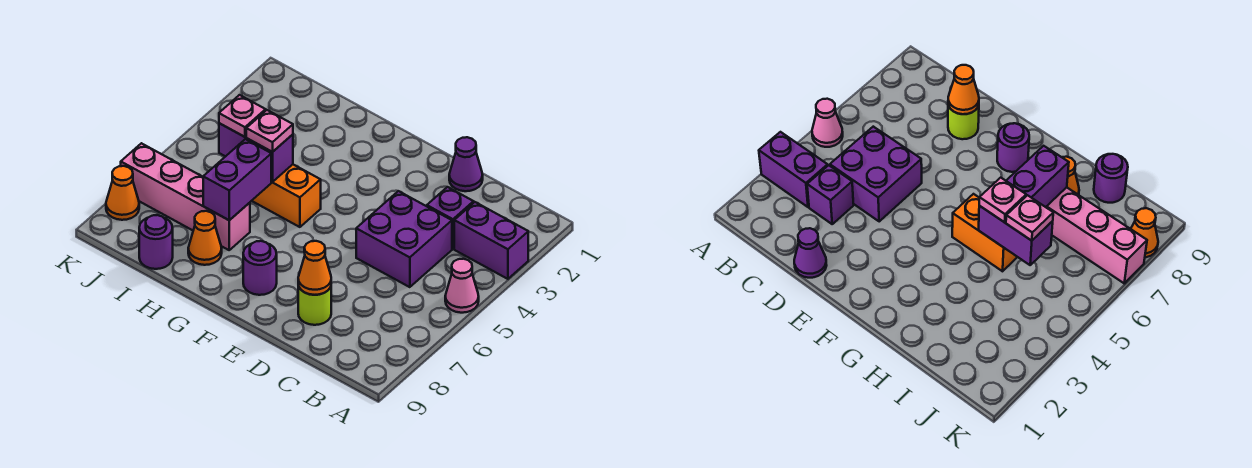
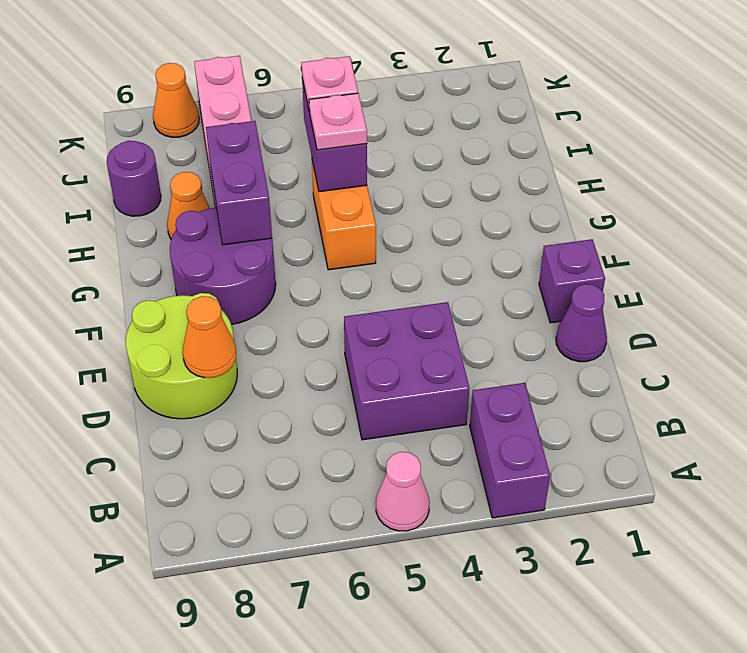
purple brick C3 level 1 -> purple brick E1 level 1
lime round brick D8 level 1 -> lime round brick D8:E9 level 1
purple round brick F8 level 1 -> purple round brick F7:G8 level 1
purple brick H6:H7 level 2 -> purple brick G7:H7 level 2

